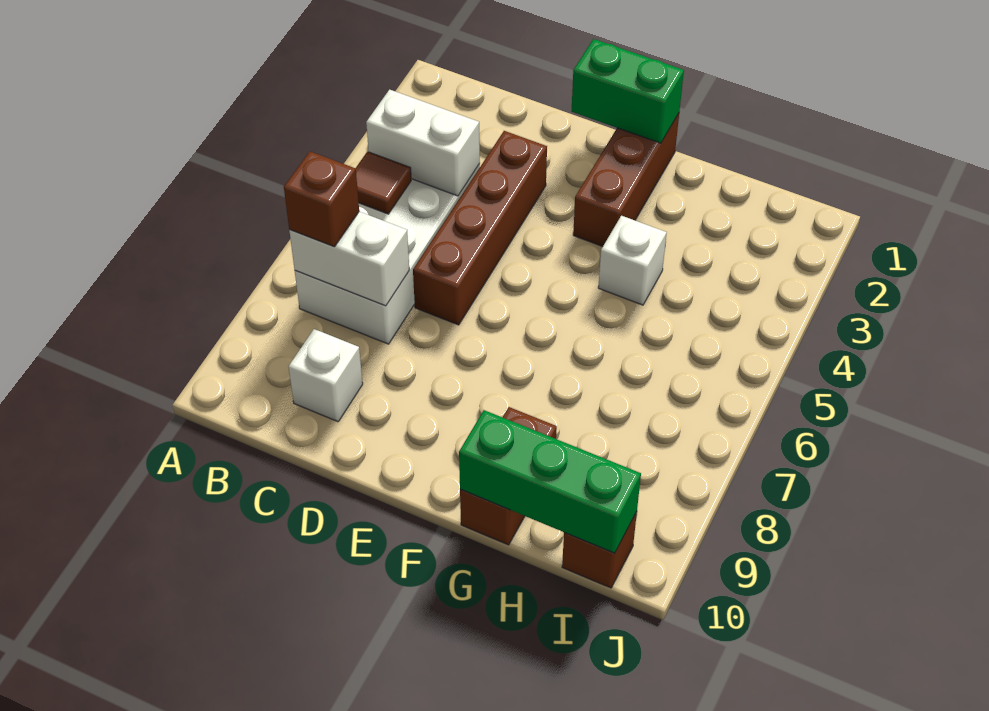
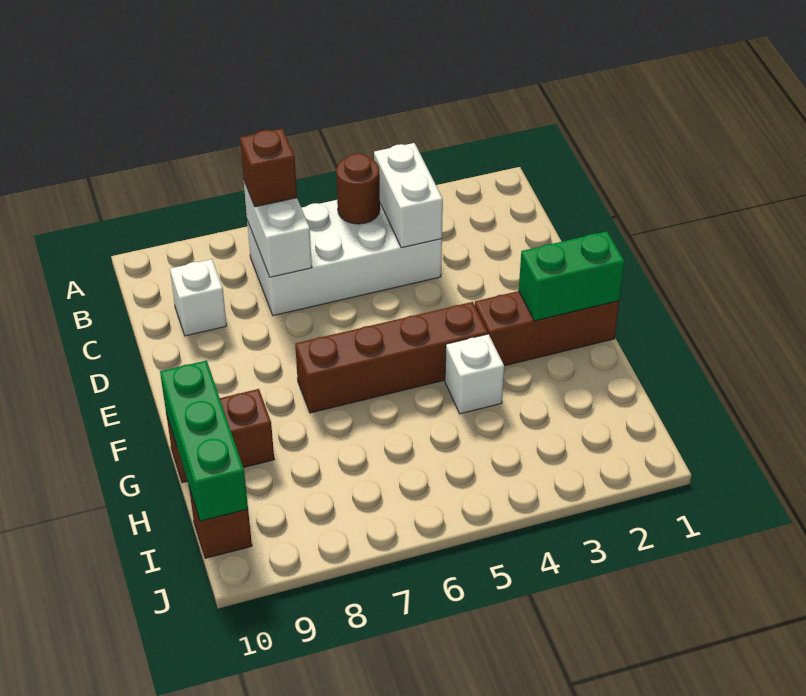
brown tile B5 level 2 -> brown round brick B5 level 2
brown brick D3:D6 level 1 -> brown brick F4:F7 level 1
green brick E1:F1 level 2 -> green brick F1:F2 level 2

